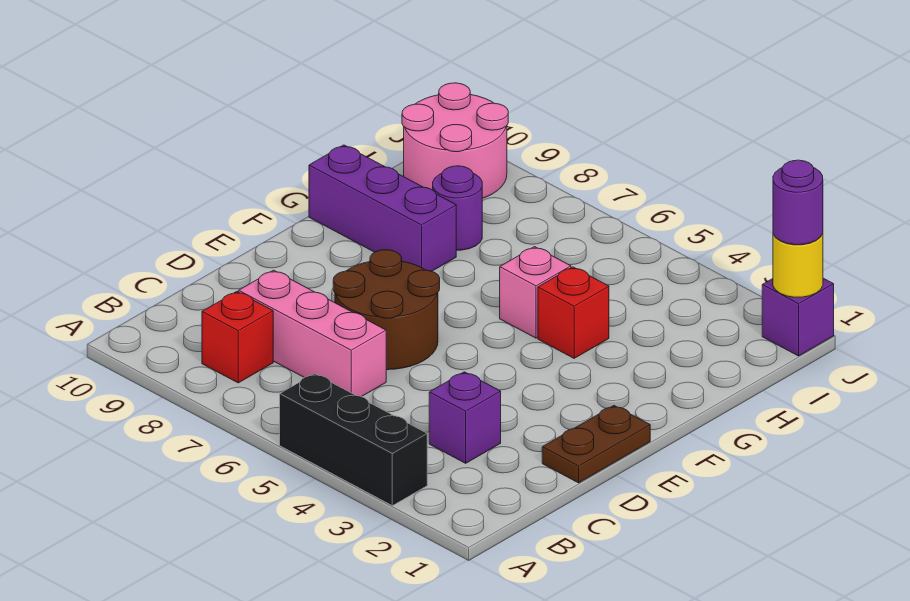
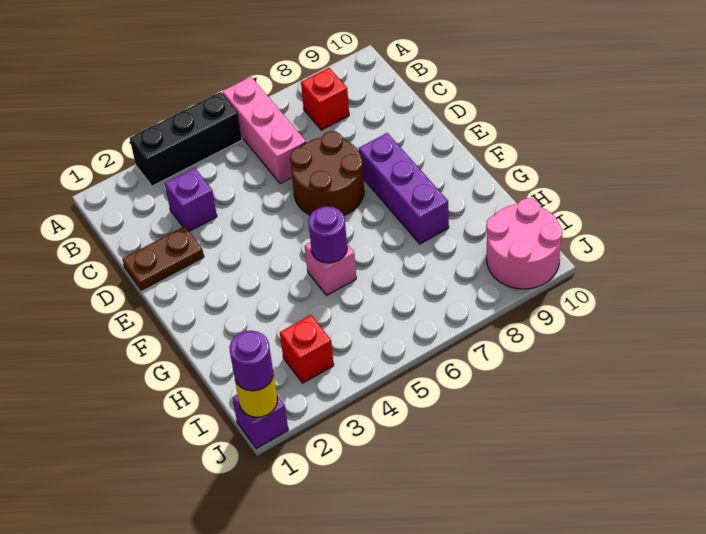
pink brick C6:C8 level 1 -> pink brick A6:C6 level 1
brown plate D1:E1 level 1 -> brown plate D1:D2 level 1
red brick G4 level 1 -> red brick I3 level 1
purple brick G8:G10 level 1 -> purple brick E8:G8 level 1
purple round brick H8 level 1 -> purple round brick G5 level 2

